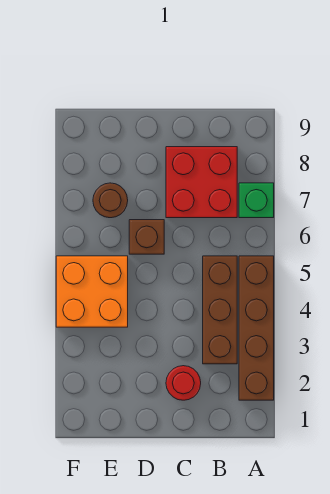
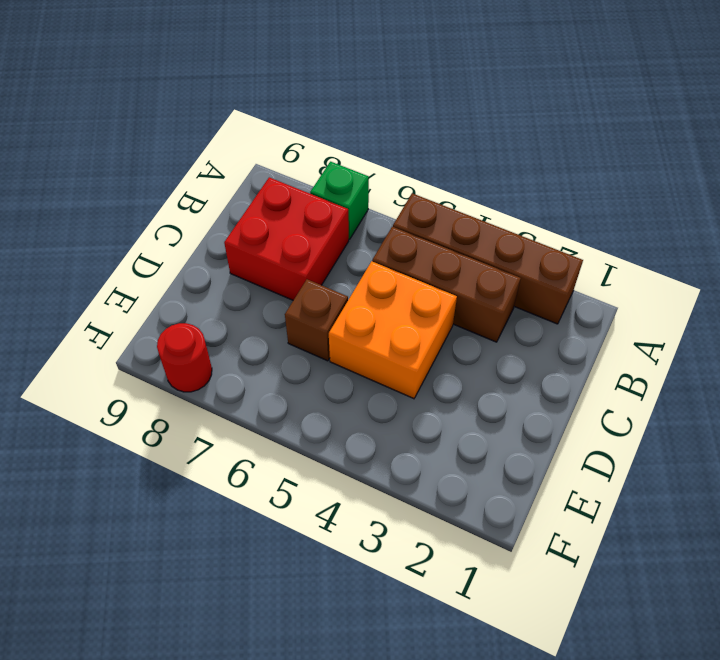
red round brick C2 level 1 -> red round brick F8 level 1
orange brick E4:F5 level 1 -> orange brick C4:D5 level 1
brown round brick E7 level 1 -> none

